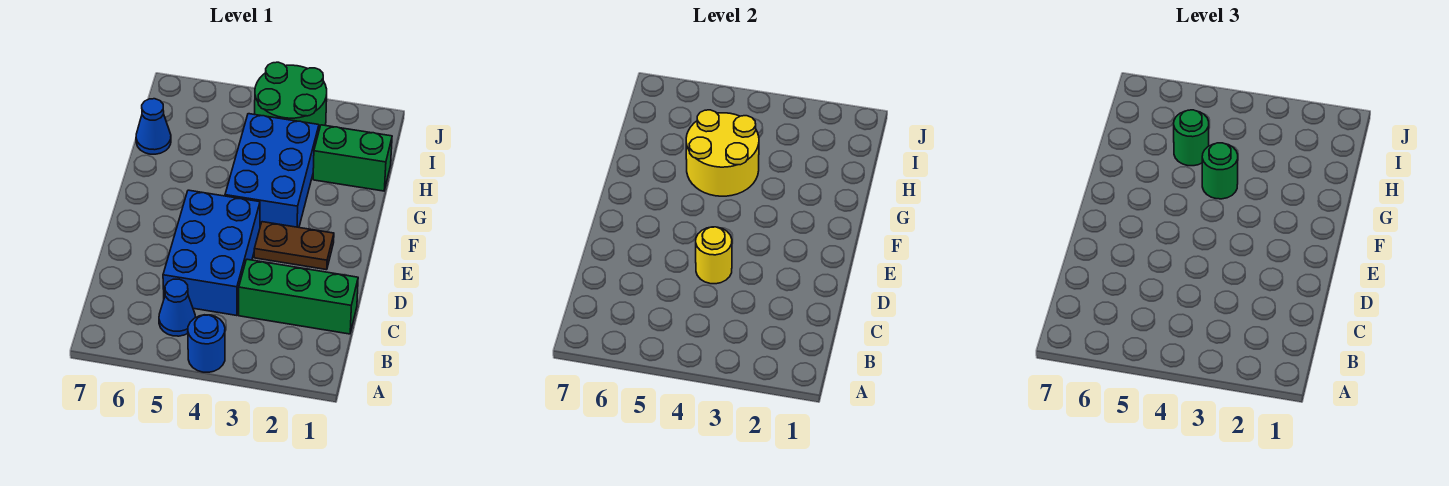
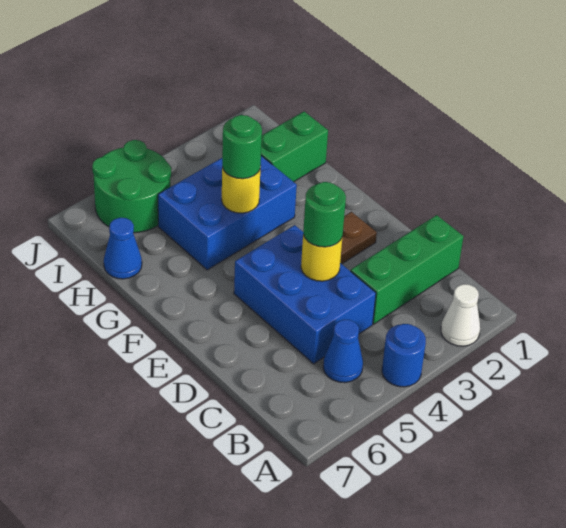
none -> white cone A2 level 1
blue brick F3:H4 level 1 -> blue brick G3:H5 level 1
yellow round brick G4:H5 level 2 -> yellow round brick G4 level 2
green round brick H5 level 3 -> green round brick D4 level 3
green round brick I3:J4 level 1 -> green round brick I5:J6 level 1

